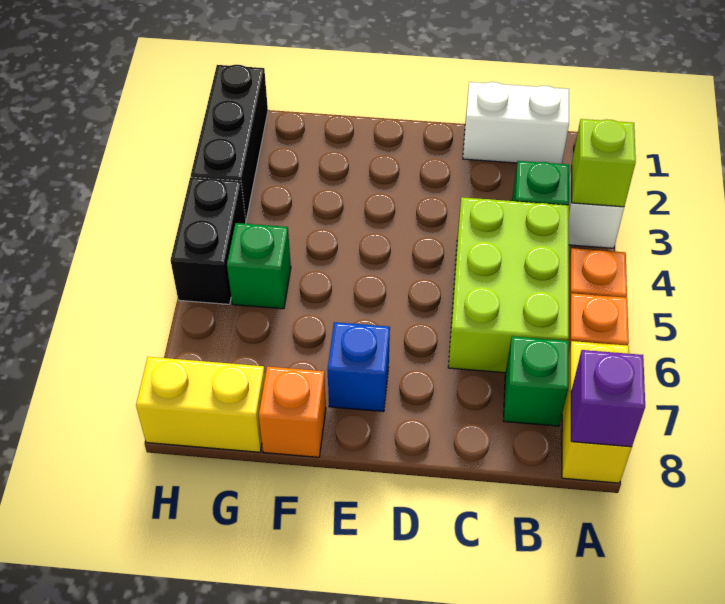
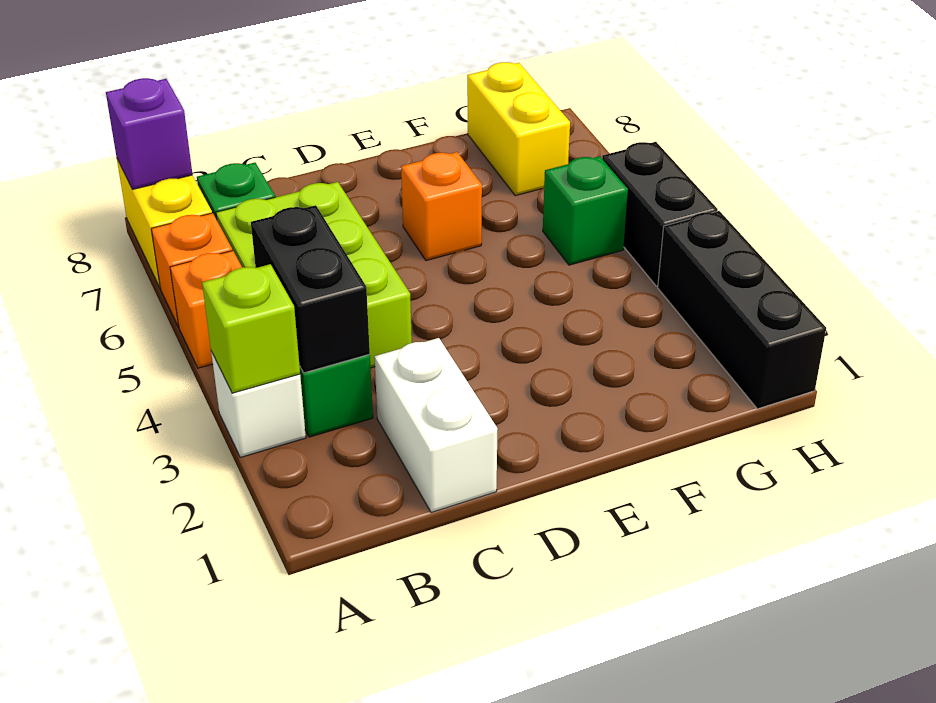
white brick B1:C1 level 1 -> white brick C1:C2 level 1
none -> black brick B3:B4 level 2
blue brick E7 level 1 -> none
orange brick F8 level 1 -> orange brick E6 level 1
yellow brick G8:H8 level 1 -> yellow brick G7:G8 level 1

